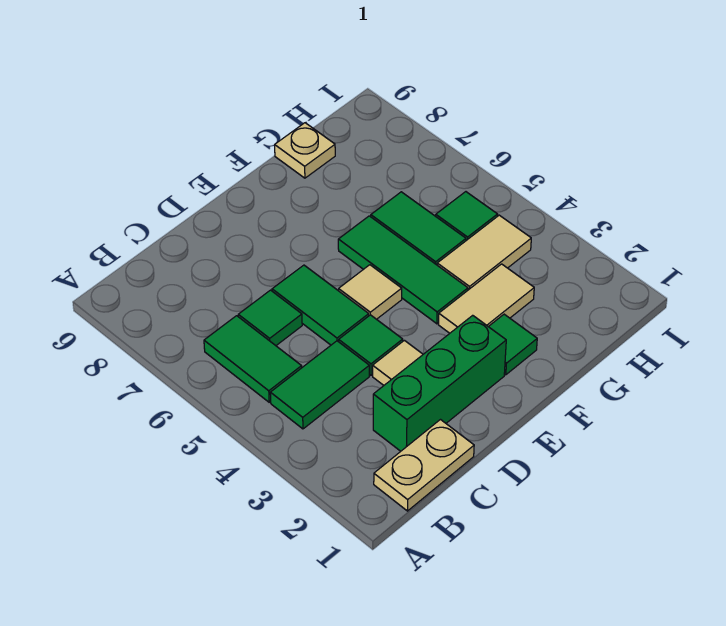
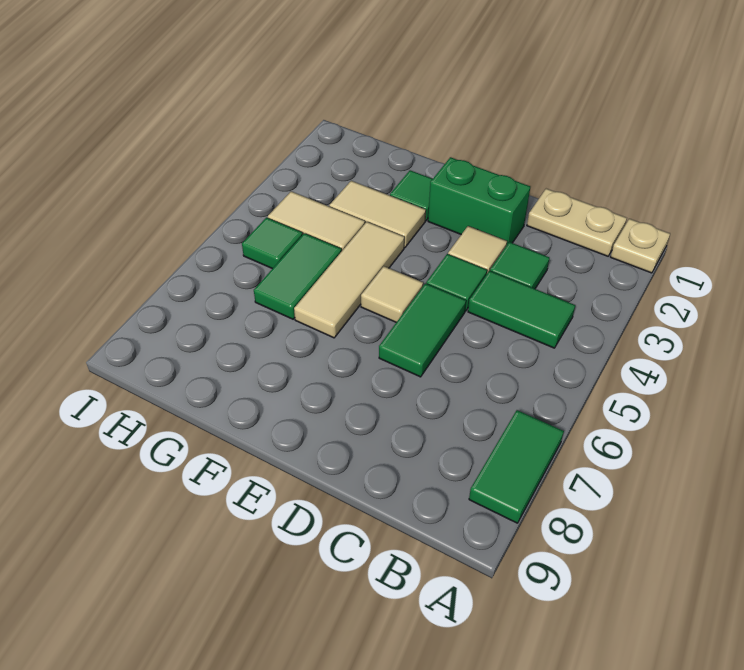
green tile B5:B6 level 1 -> green tile A7:A8 level 1
green brick C2:E2 level 1 -> green brick D2:E2 level 1
green tile C6 level 1 -> green tile C3 level 1
green tile F4:F6 level 1 -> tan tile F4:F6 level 1
tan plate G9 level 1 -> tan plate A1 level 1

